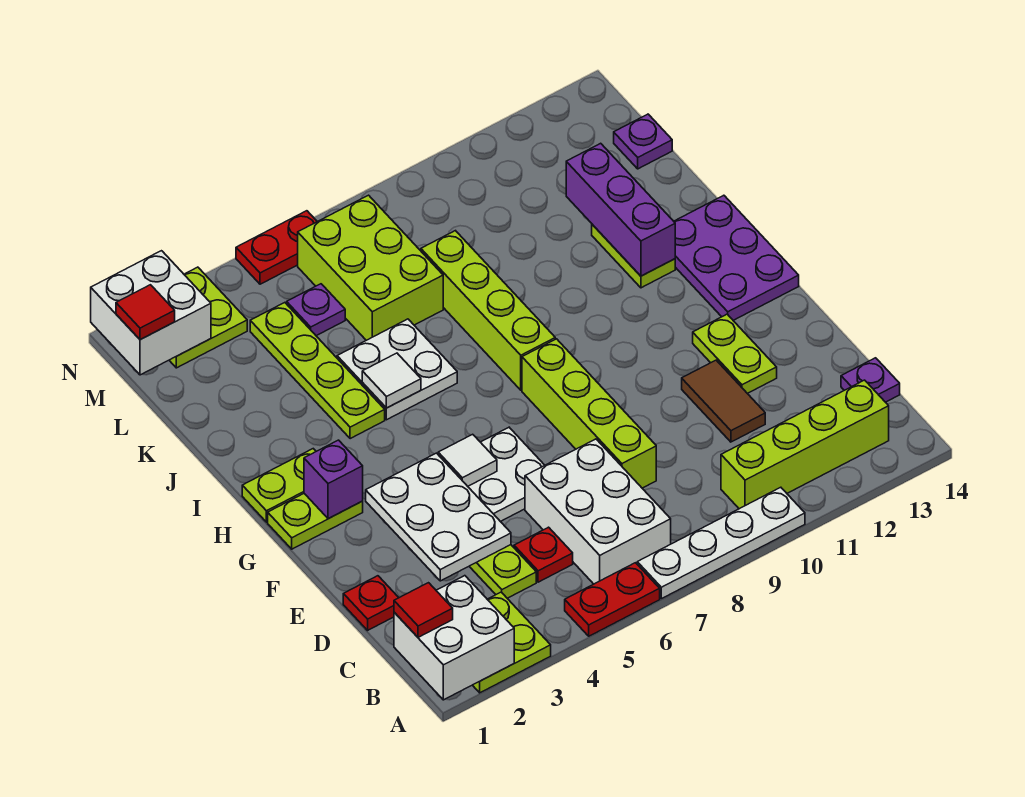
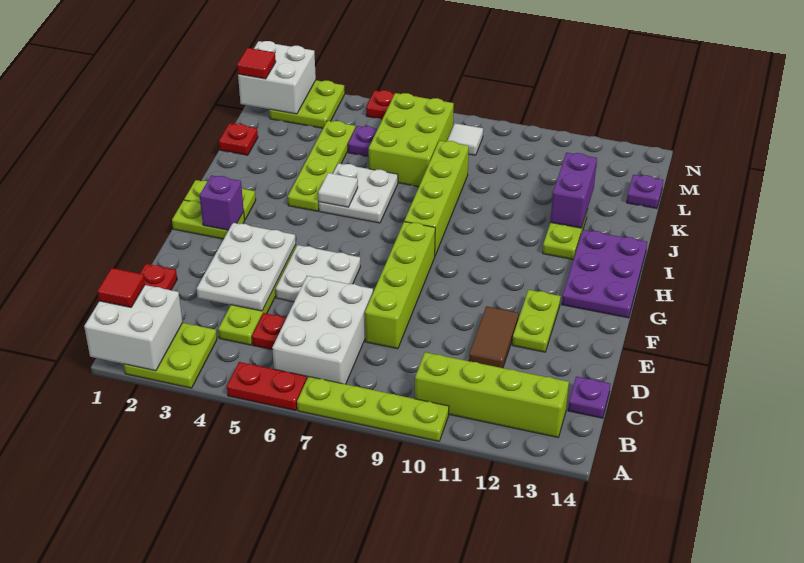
white plate A7:A10 level 1 -> lime plate A7:A10 level 1
white tile F5 level 2 -> white tile M8 level 1
purple brick I12:K12 level 2 -> purple brick J12:K12 level 2
none -> red plate K1 level 1

